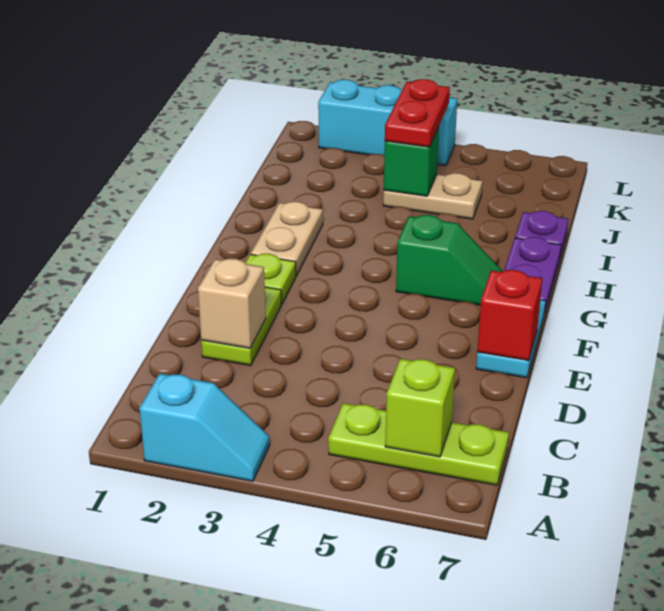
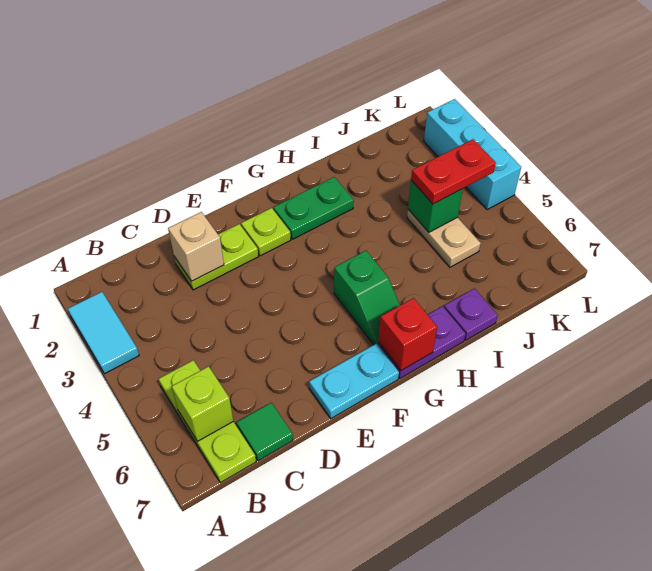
cyan slope A2:A3 level 1 top 2 -> cyan tile A2:A3 level 1
none -> green tile C7 level 1
red brick E7 level 2 -> red brick G7 level 2
tan plate G2:H2 level 1 -> green plate G2:H2 level 1

